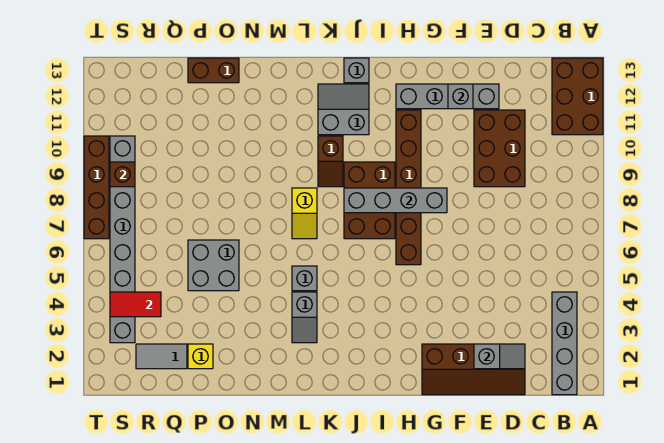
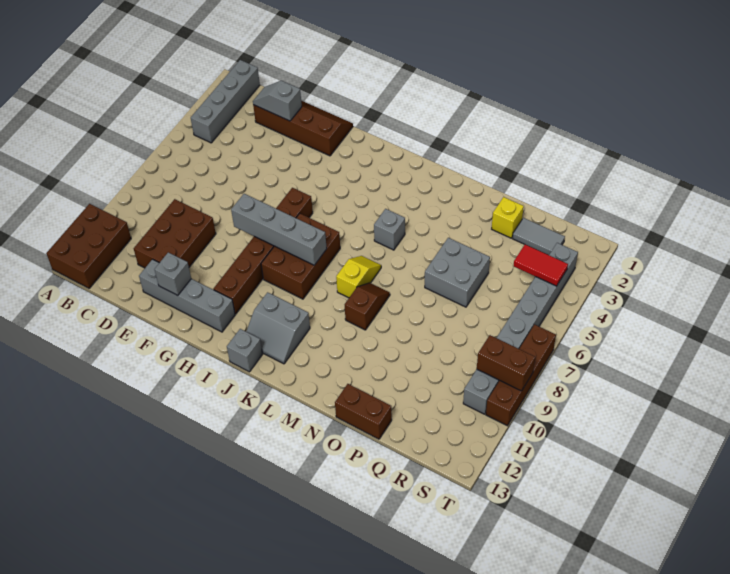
brown slope K9:K10 level 1 top 10 -> brown slope M8:M9 level 1 top 9
grey slope L3:L4 level 1 top 4 -> none
brown brick S9 level 2 -> brown brick S9:T9 level 2

